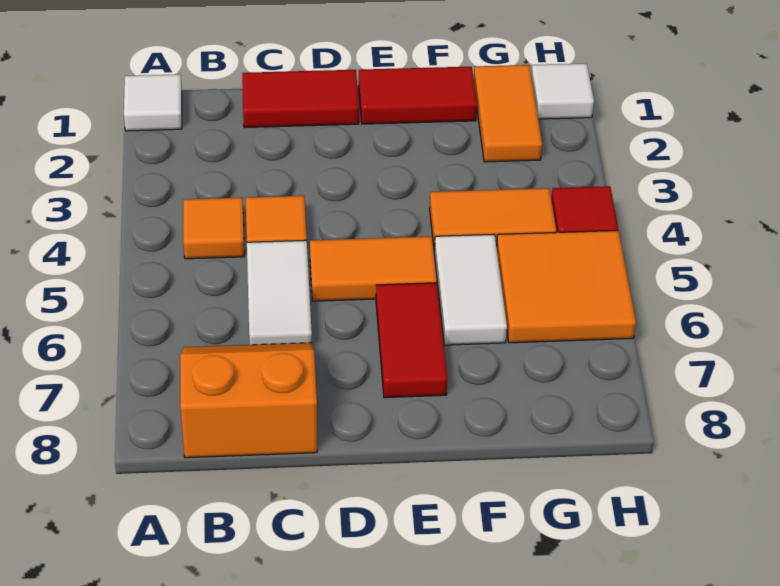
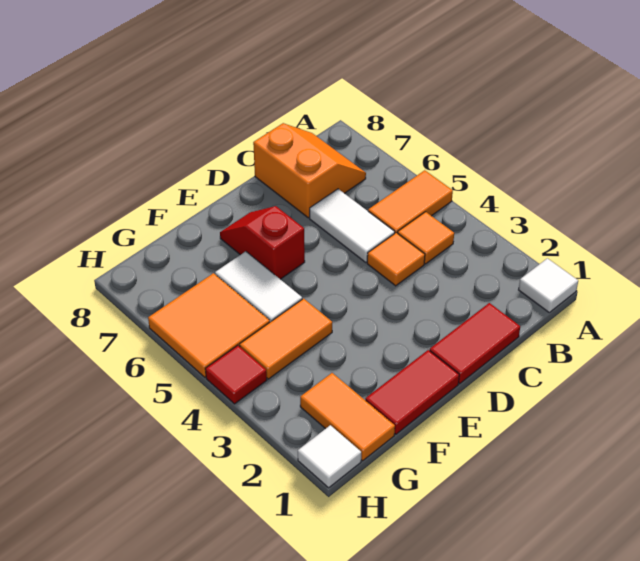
orange slope B7:C8 level 1 top 8 -> orange slope B7:C8 level 1 top C
orange tile D5:E5 level 1 -> orange tile A5:B5 level 1
red tile E6:E7 level 1 -> red slope E6:E7 level 1 top 6

